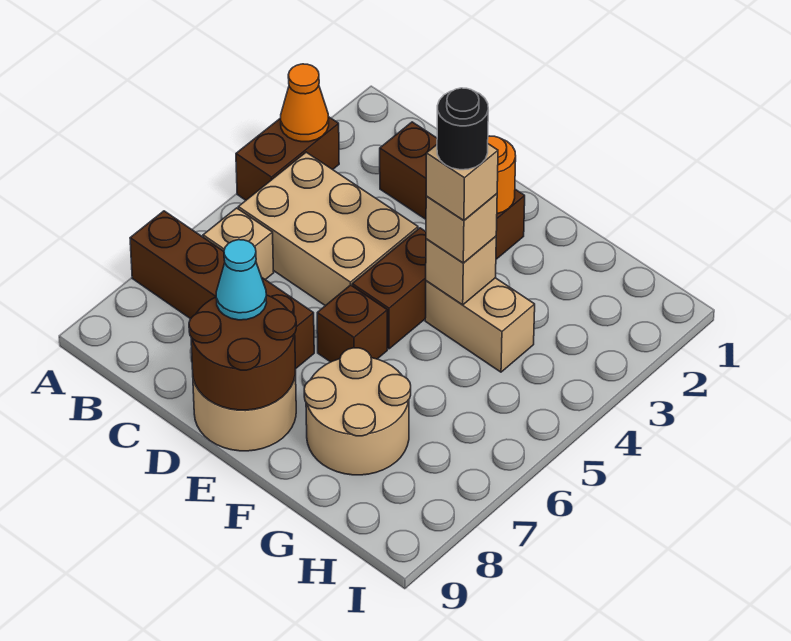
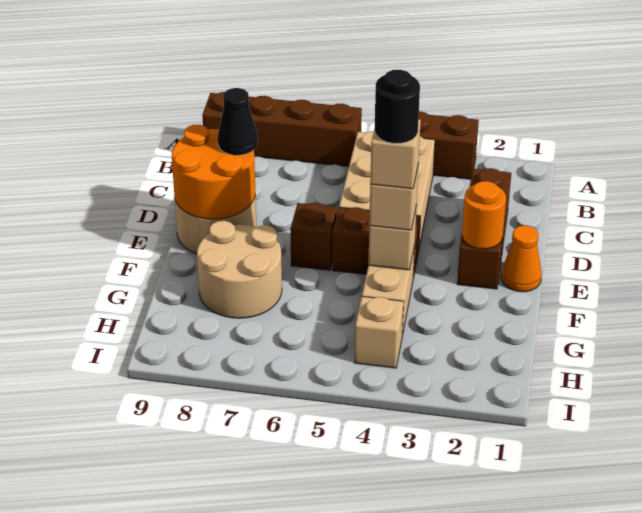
orange cone A3 level 2 -> orange cone E1 level 1
brown brick A7:D7 level 1 -> brown brick A6:A9 level 1
tan brick B6 level 1 -> tan brick H4 level 1
brown round brick D8:E9 level 2 -> orange round brick D8:E9 level 2
cyan cone D8 level 3 -> black cone D8 level 3

